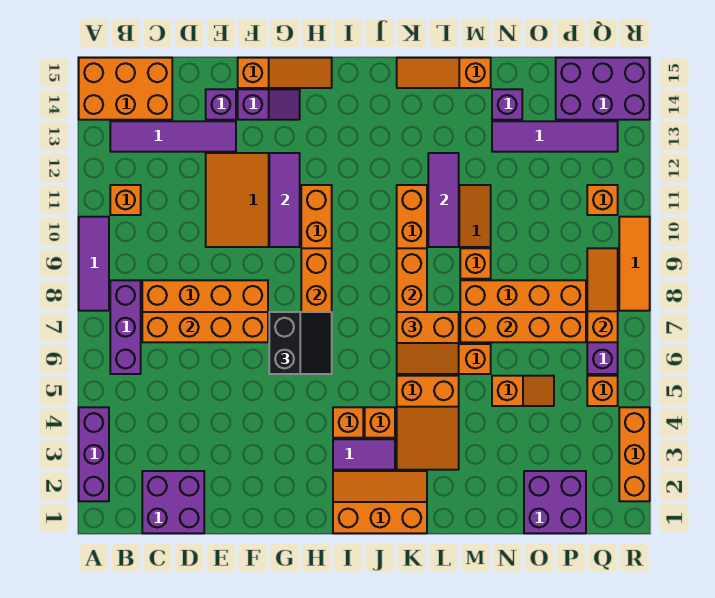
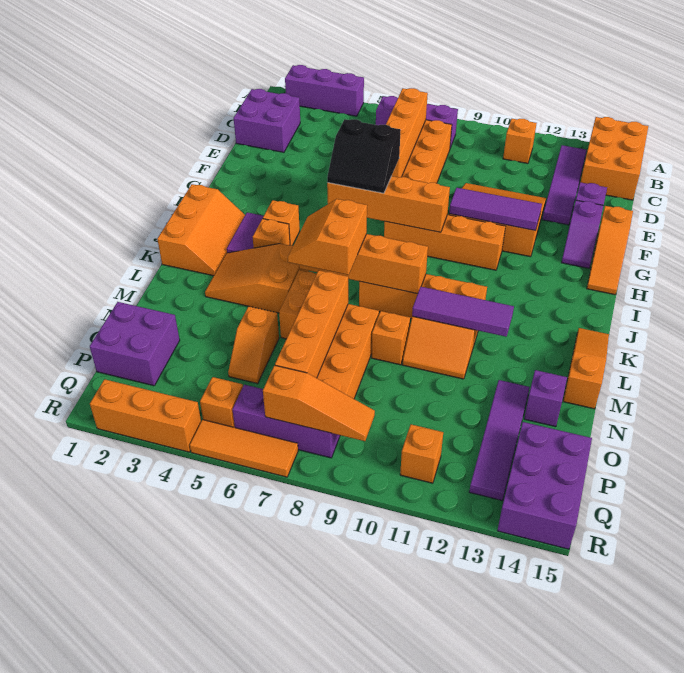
purple tile A8:A10 level 1 -> none
orange tile R8:R10 level 1 -> orange tile R5:R7 level 1

